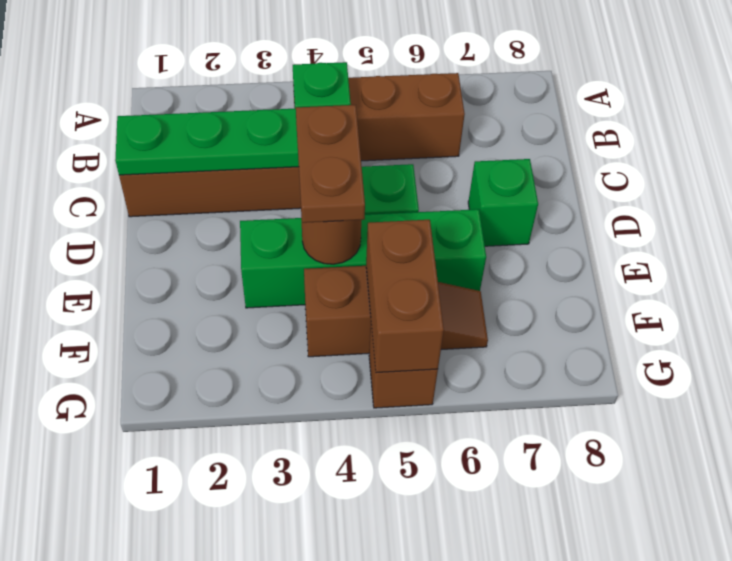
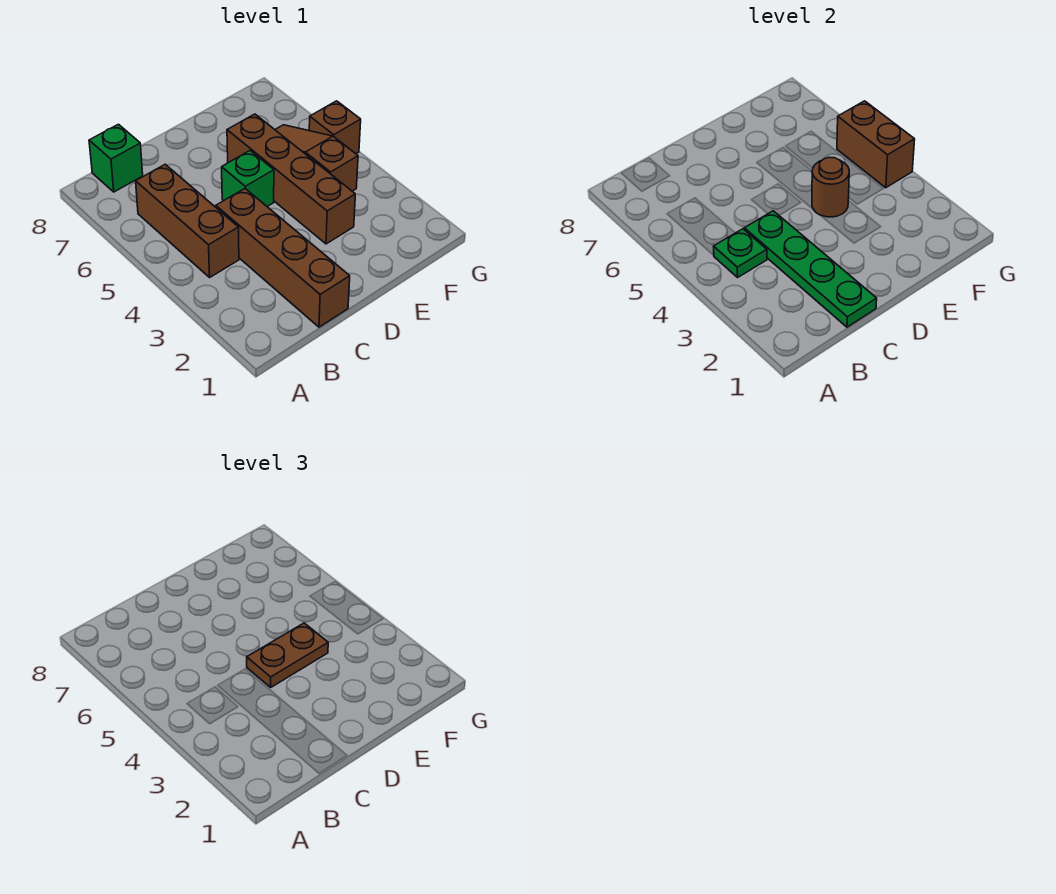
green brick D7 level 1 -> green brick B8 level 1
green brick E3:E6 level 1 -> brown brick E3:E6 level 1
brown brick F5:G5 level 2 -> brown brick G4:G5 level 2

